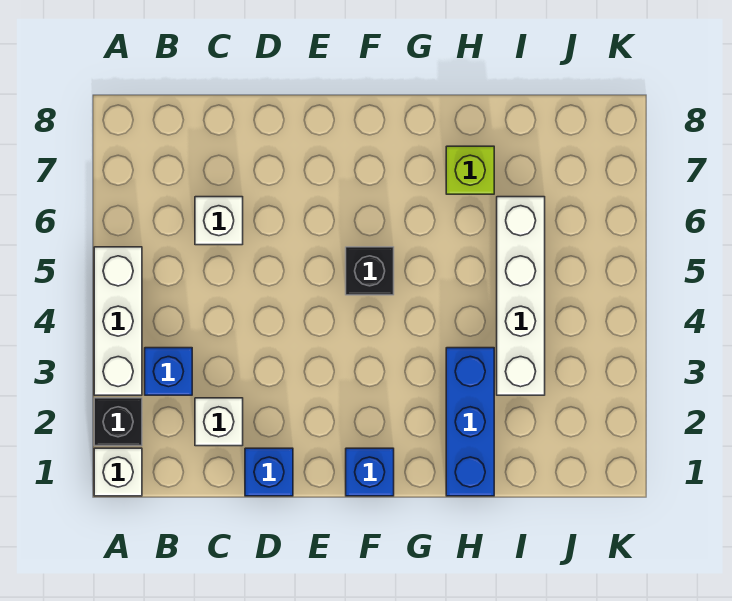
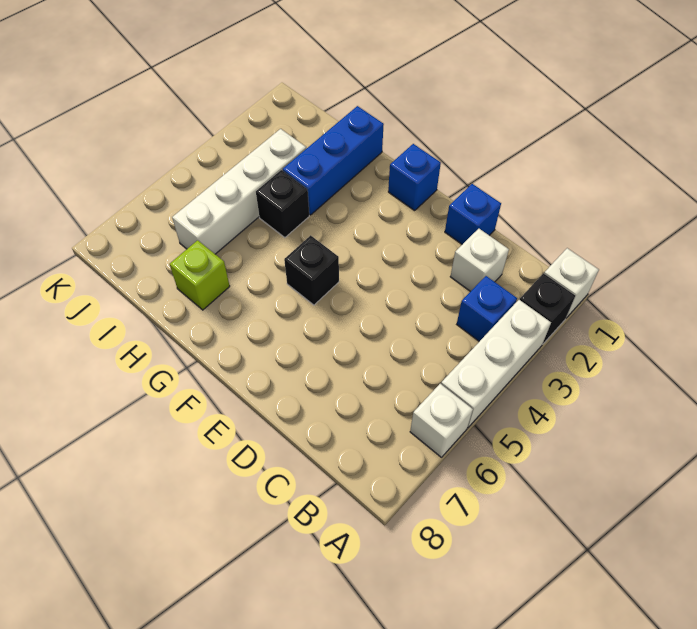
white brick C6 level 1 -> white brick A6 level 1
none -> black brick H4 level 1

